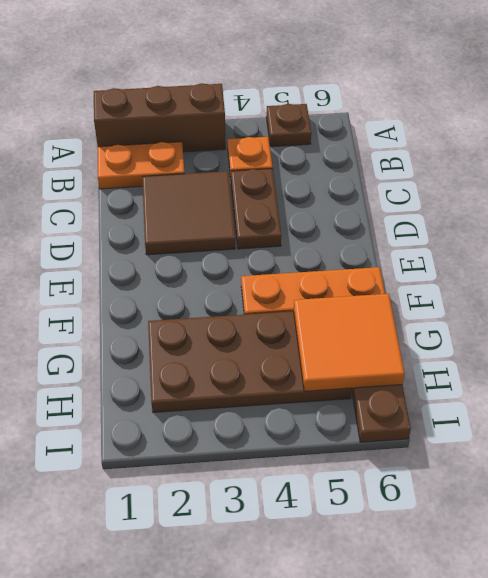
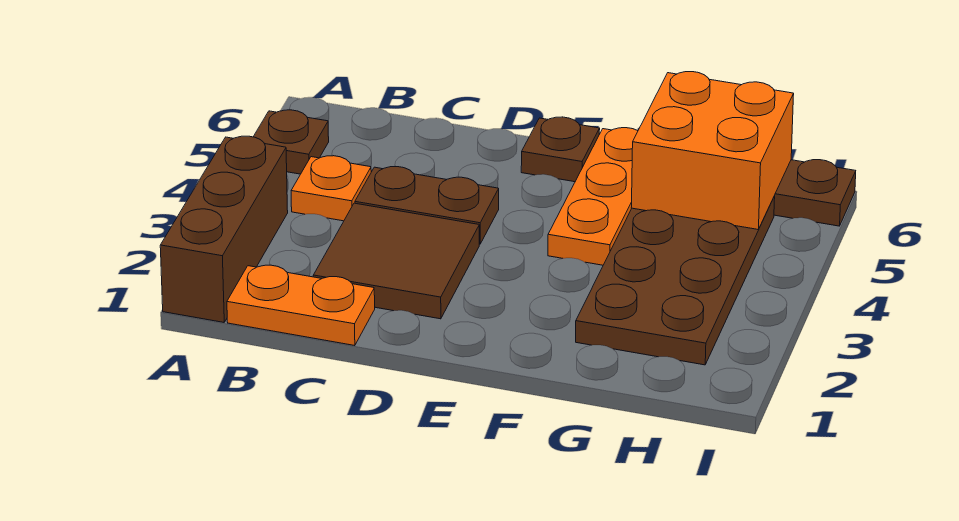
orange plate B1:B2 level 1 -> orange plate B1:C1 level 1
none -> brown plate E6 level 1
orange tile G5:H6 level 2 -> orange brick G5:H6 level 2

